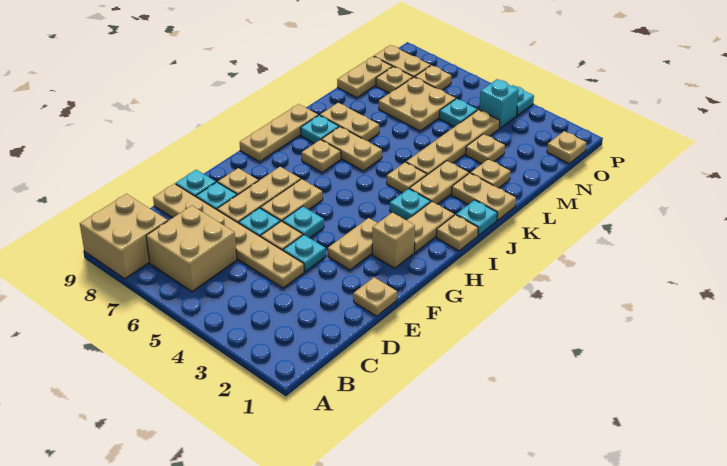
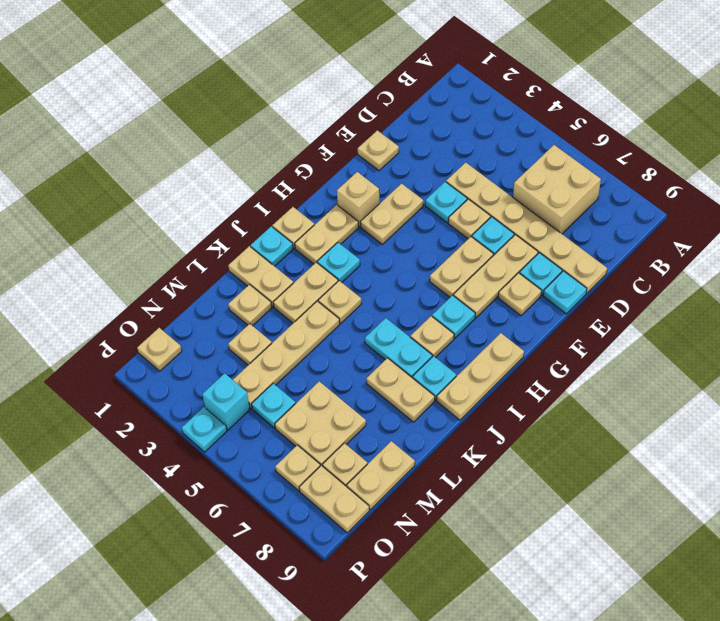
tan brick A8:B9 level 1 -> none
cyan plate F5 level 1 -> cyan plate H7 level 1
tan plate J6:J7 level 1 -> cyan plate J6:J7 level 1

